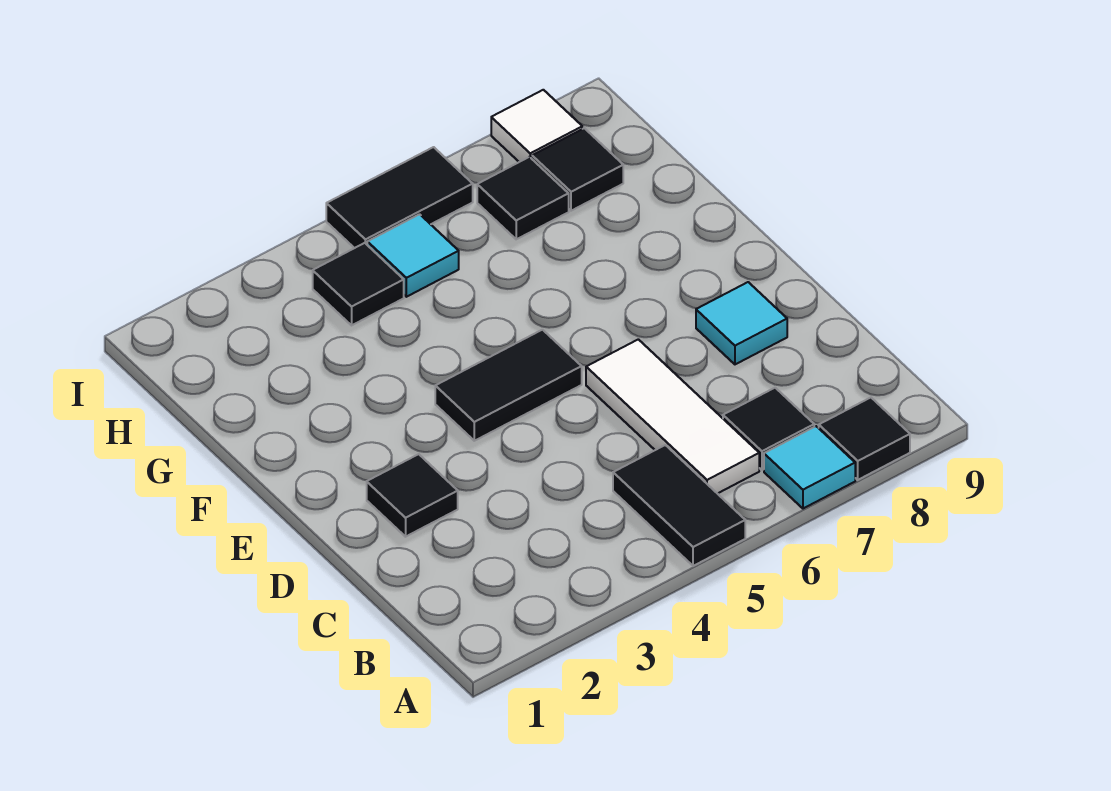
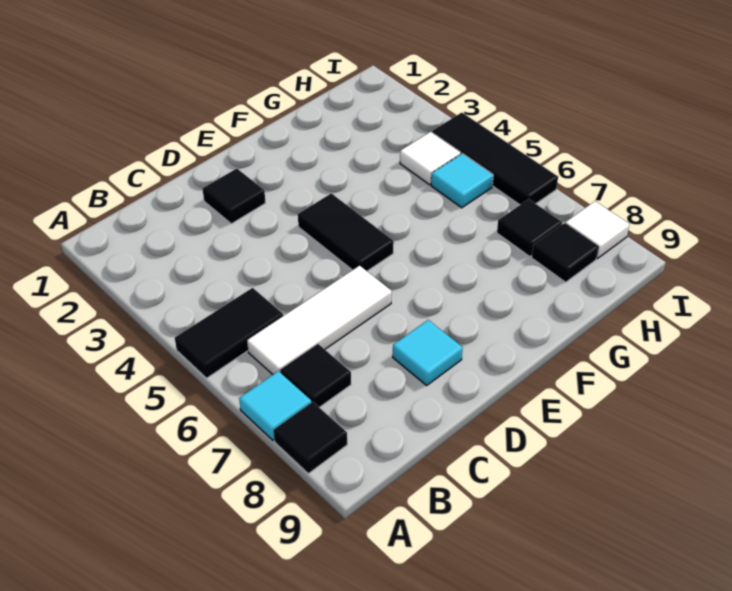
black tile H4 level 1 -> white tile H4 level 1
black tile I5:I6 level 1 -> black tile I4:I6 level 1

